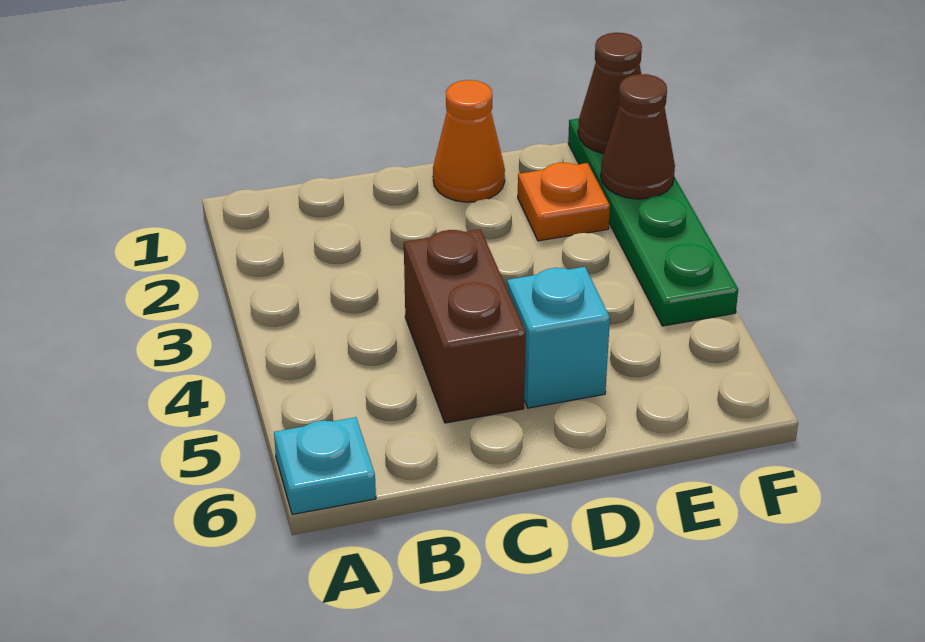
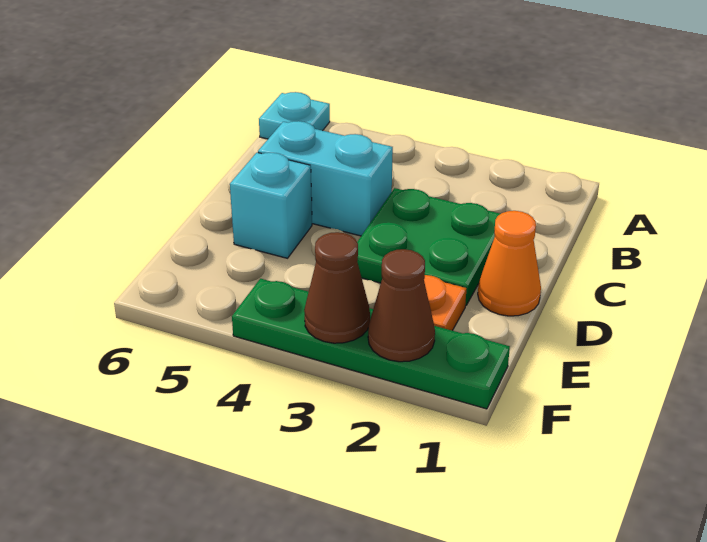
none -> green plate C2:D3 level 1
brown brick C4:C5 level 1 -> cyan brick C4:C5 level 1
brown cone F1 level 2 -> brown cone F3 level 2

